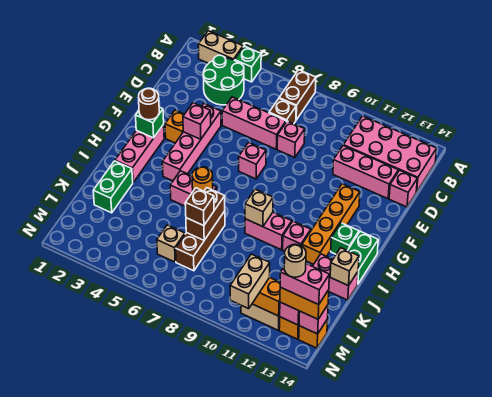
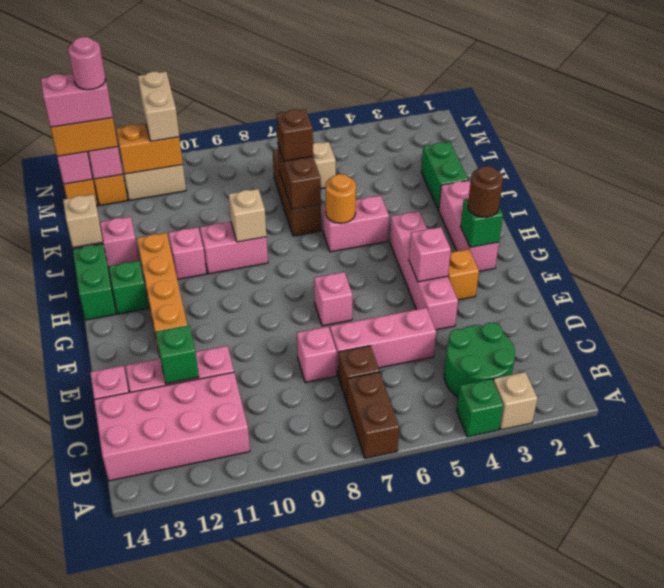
tan brick A2:A3 level 1 -> tan brick A3 level 1
none -> green brick D12 level 2
tan round brick M13 level 5 -> pink round brick M13 level 5

